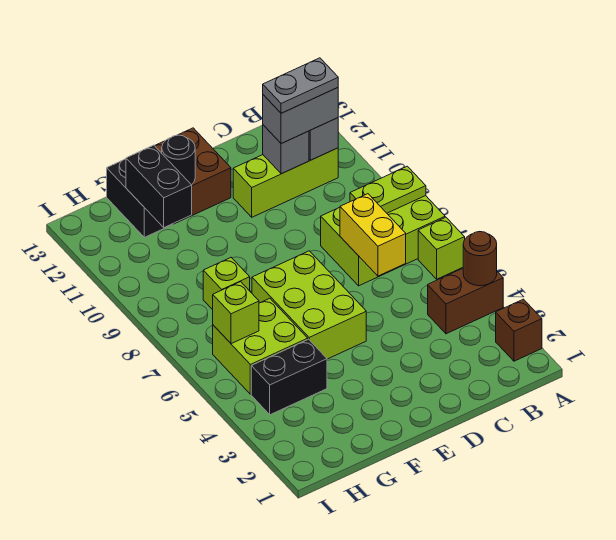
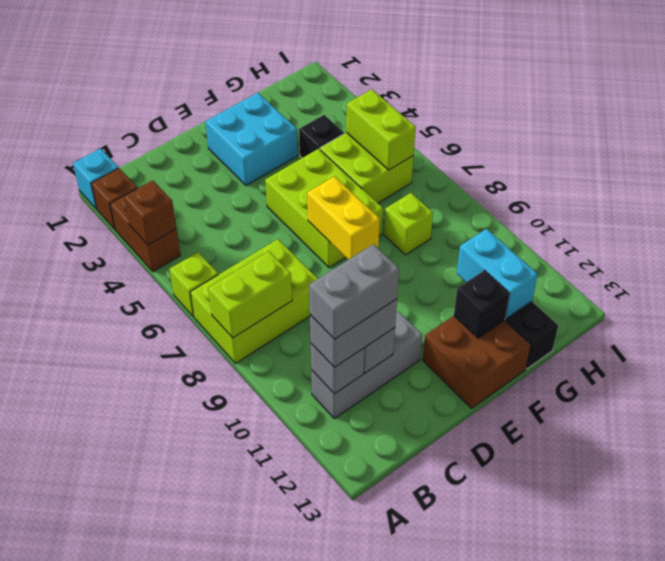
none -> cyan brick A1 level 1
brown brick A4:B4 level 1 -> brown brick A3:A4 level 1
brown round brick A4 level 2 -> brown brick A4 level 2
lime plate A8:B8 level 2 -> lime brick A8:B8 level 2
lime brick B11:D11 level 1 -> grey brick B11:D11 level 1
grey plate B11:C11 level 4 -> grey brick B11:C11 level 4
yellow brick C6:C7 level 2 -> yellow brick E7:E8 level 2
none -> cyan brick E2:F3 level 1
black round brick F12 level 2 -> black brick F12 level 2
black brick G4:H4 level 1 -> black brick G4 level 1
black brick G11:G12 level 2 -> cyan brick G11:G12 level 2
lime brick H6 level 2 -> lime brick H5:H6 level 2

